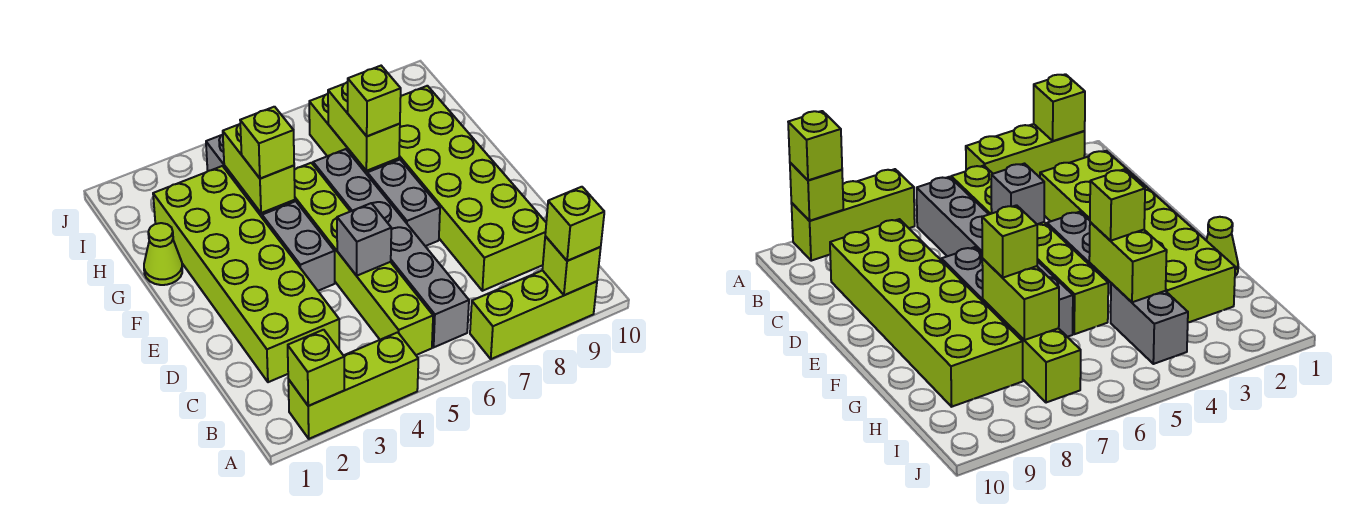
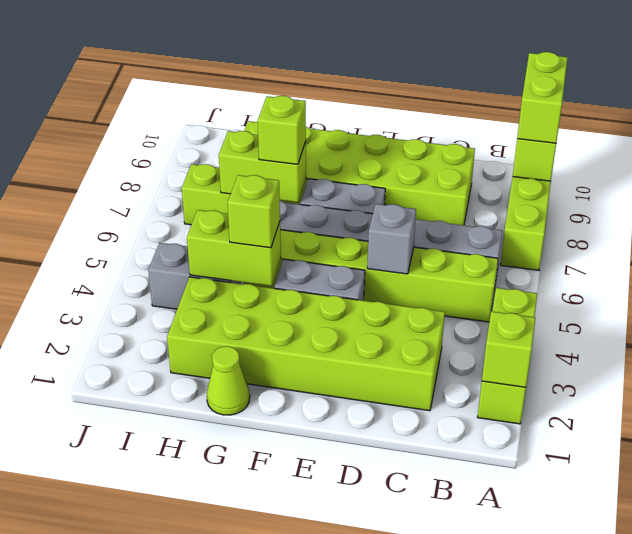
lime brick A9 level 3 -> lime brick A9:A10 level 3

